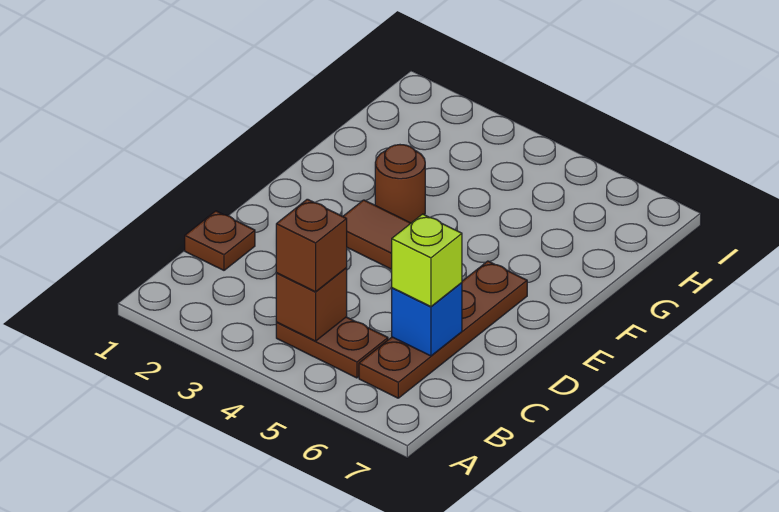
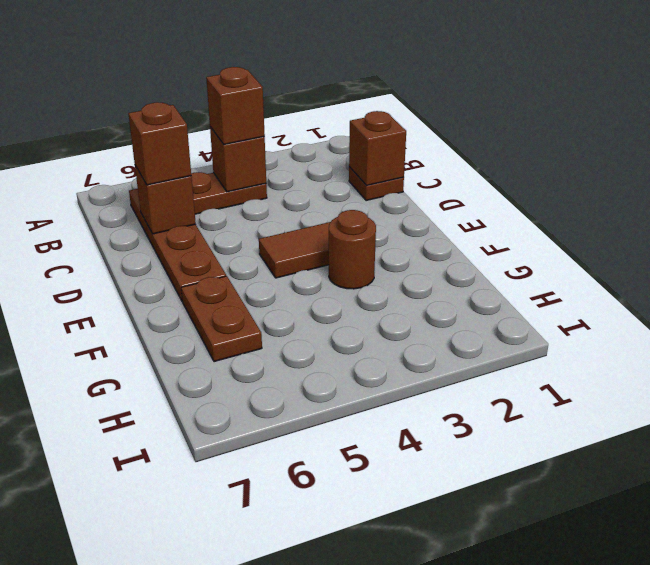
none -> brown brick C1 level 2
blue brick C6 level 2 -> brown brick C6 level 2
lime brick C6 level 3 -> brown brick C6 level 3
none -> brown plate F6:G6 level 1

